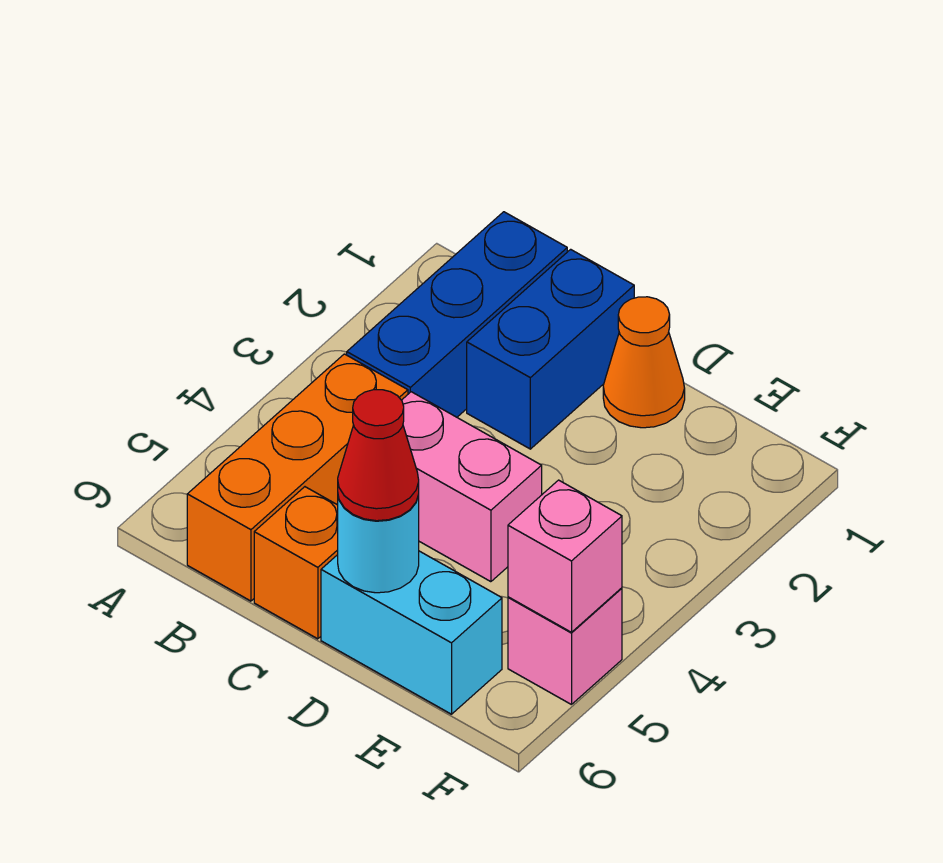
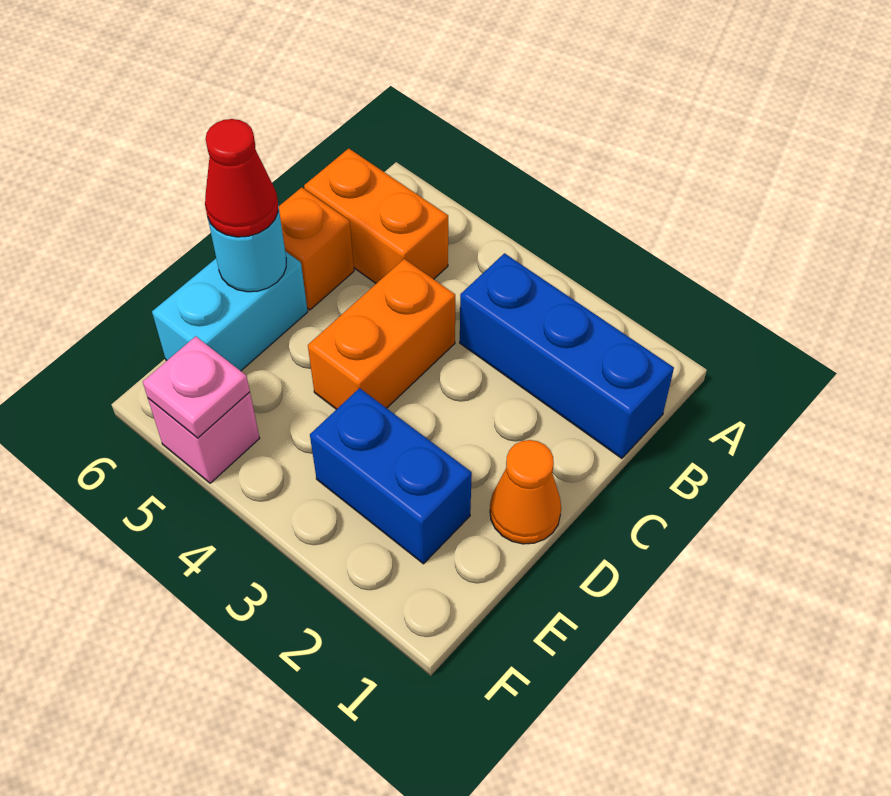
orange brick B4:B6 level 1 -> orange brick B5:B6 level 1
blue brick C1:C2 level 1 -> blue brick E2:E3 level 1
pink brick C4:D4 level 1 -> orange brick C4:D4 level 1
pink brick F5 level 2 -> pink plate F5 level 2

